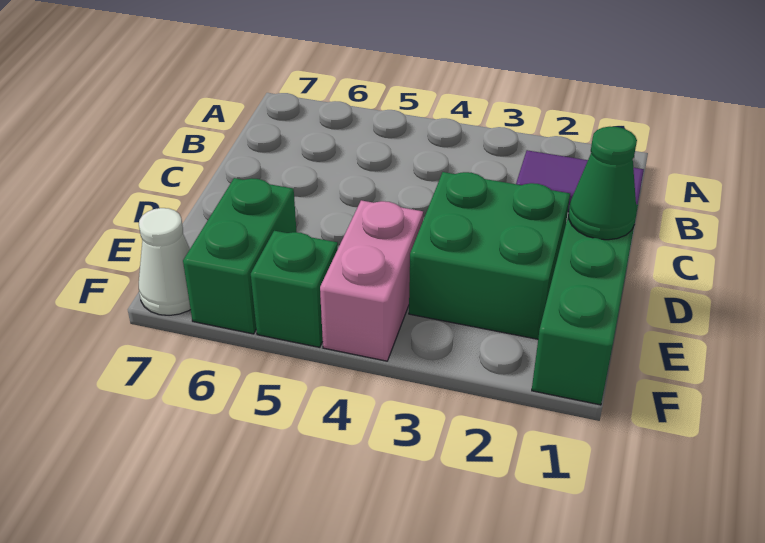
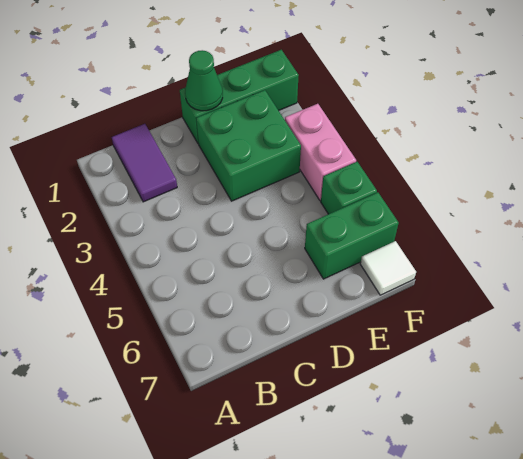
pink brick E4:F4 level 1 -> pink brick F3:F4 level 1
white cone F7 level 1 -> white tile F7 level 1

